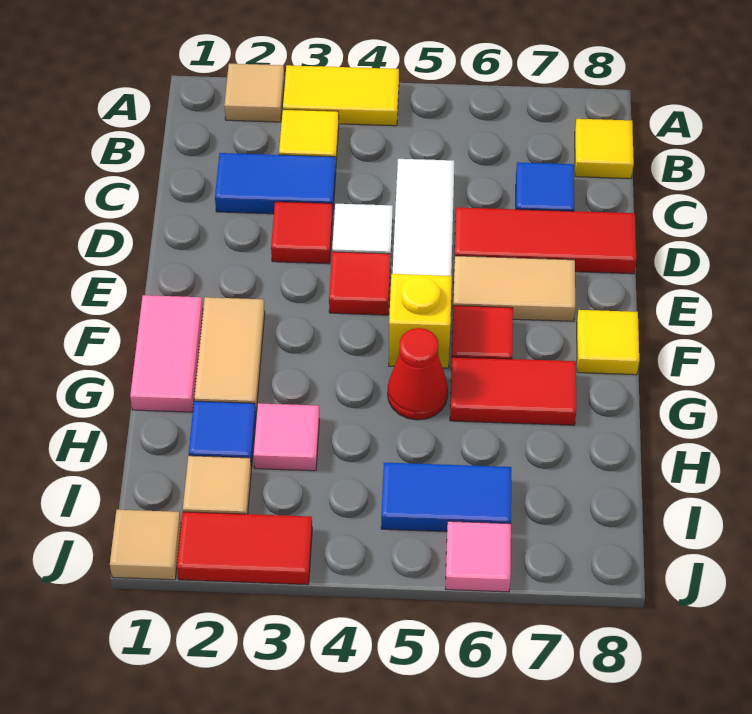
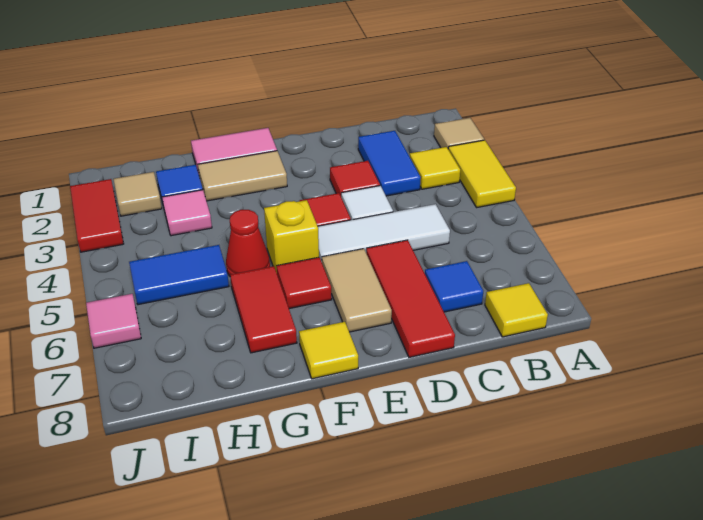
blue tile I5:I6 level 1 -> blue tile H5:I5 level 1
tan tile J1 level 1 -> none

